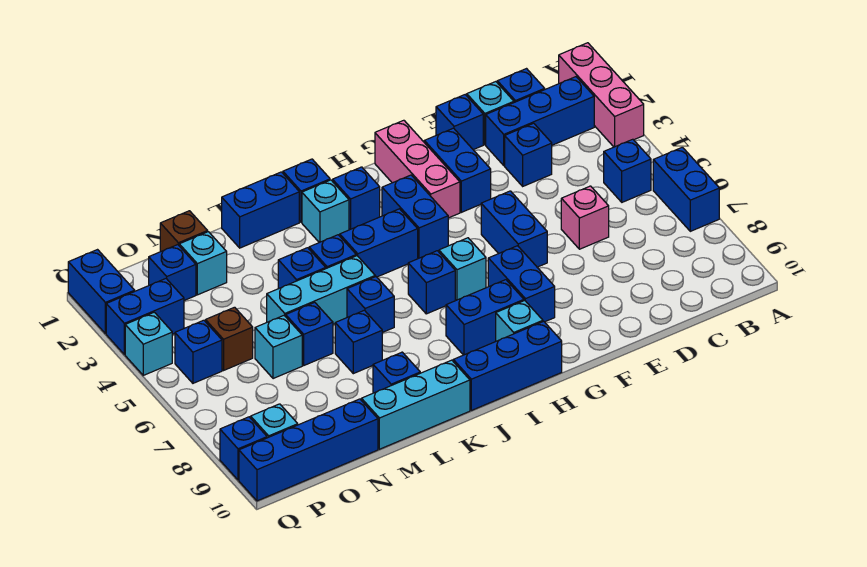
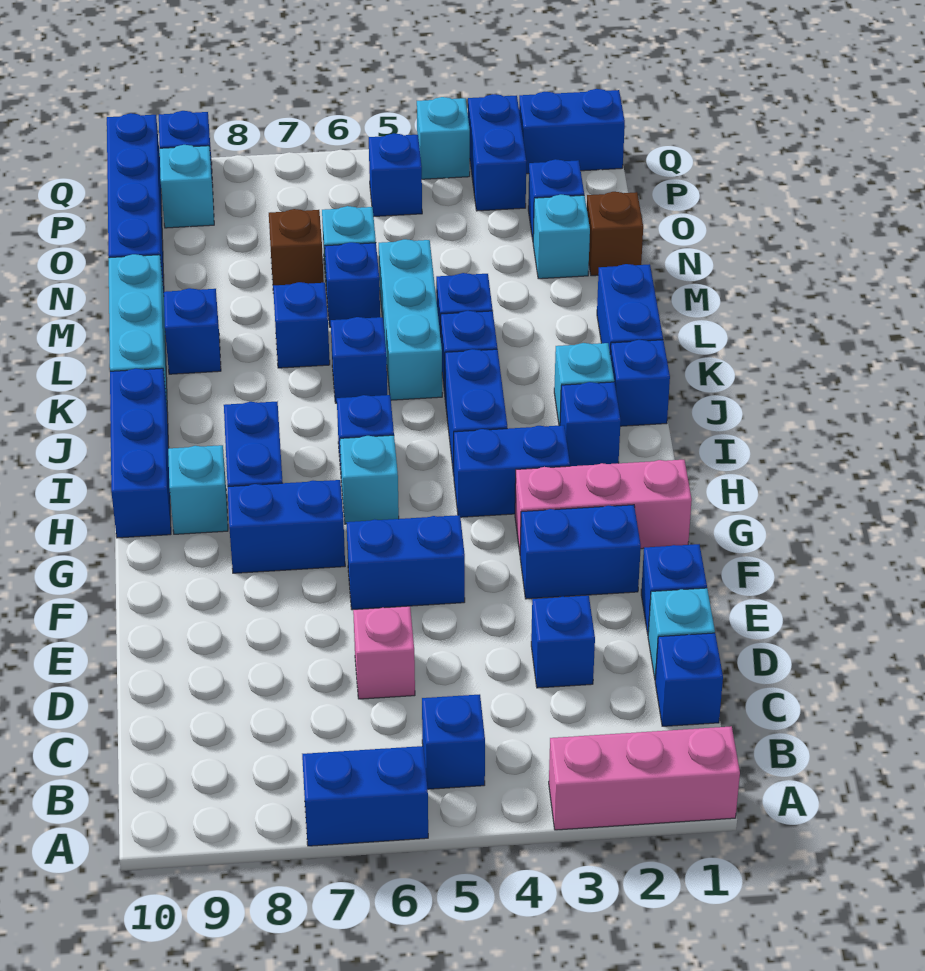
blue brick B2:D2 level 1 -> none
brown brick O5 level 1 -> brown brick N7 level 1

